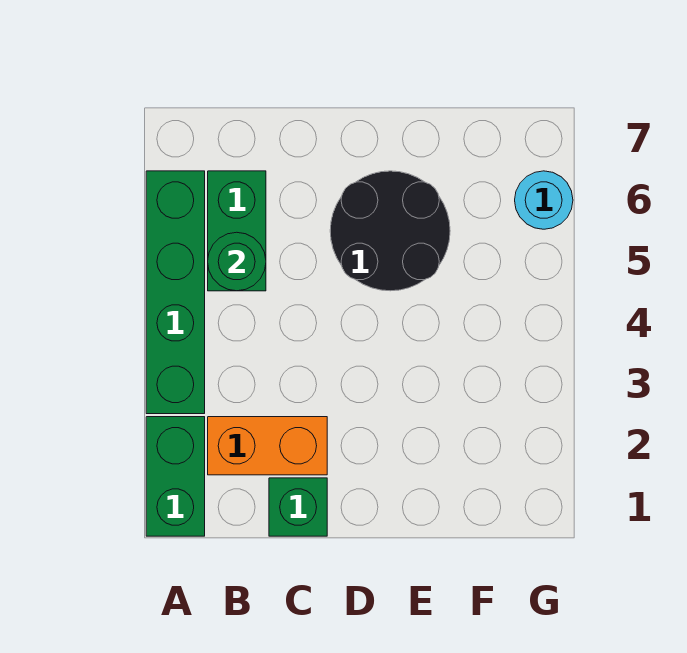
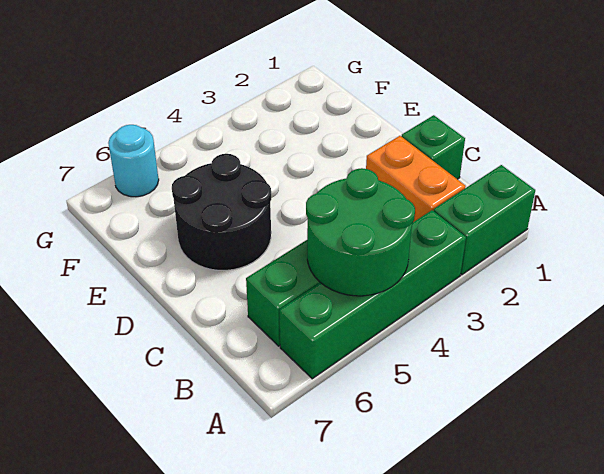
green round brick B5 level 2 -> green round brick A4:B5 level 2

